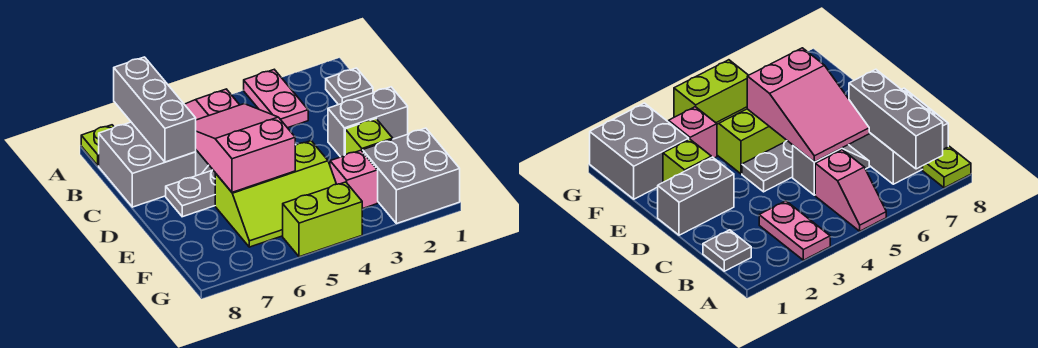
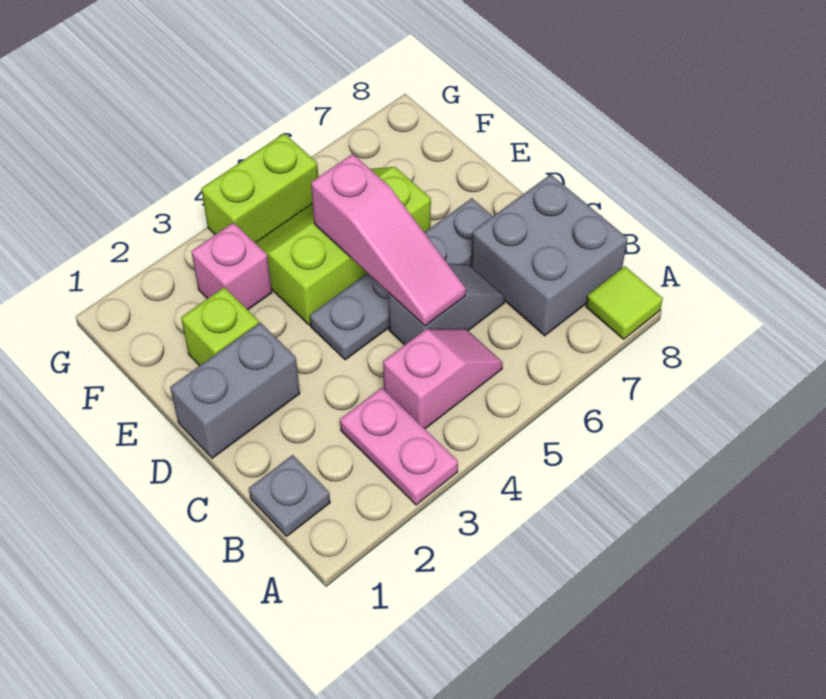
pink slope A5:B5 level 1 top B -> pink slope B4:B5 level 1 top 4
grey brick A7:C7 level 2 -> none
lime plate A8 level 1 -> lime tile A8 level 1
pink slope C5:E6 level 2 top E -> pink slope C5:E5 level 2 top E
grey brick F1:G2 level 1 -> none

